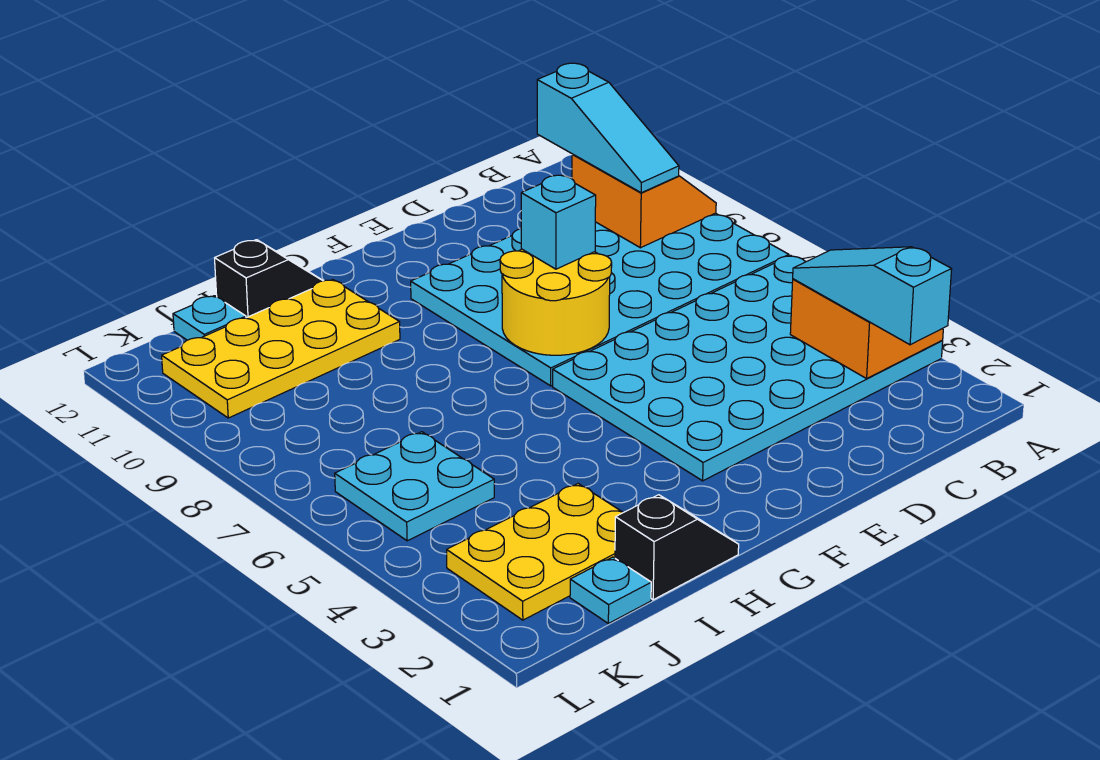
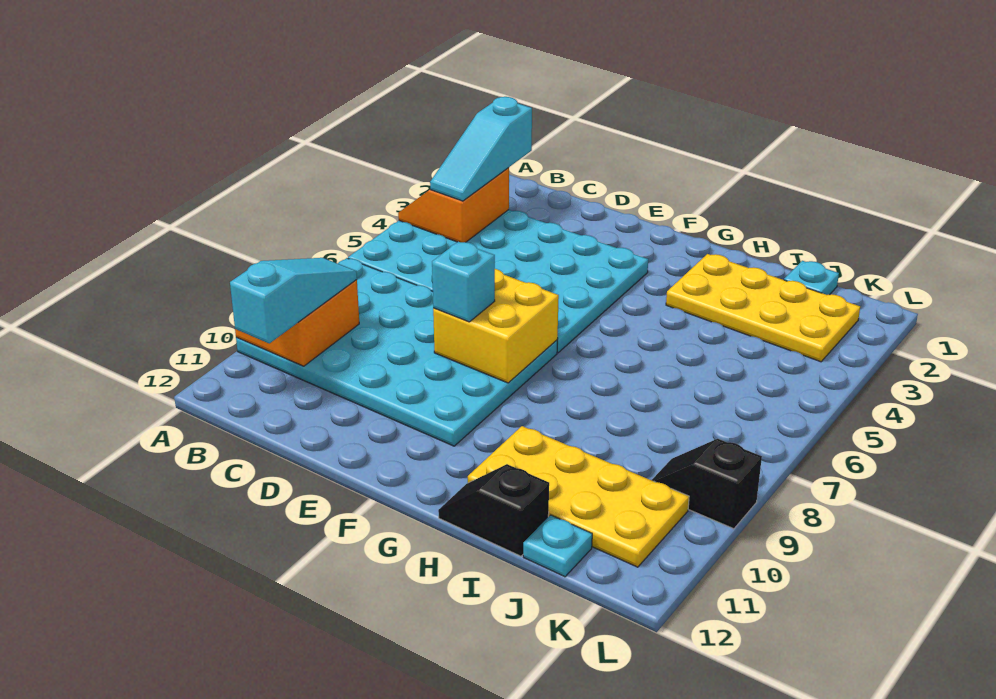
yellow round brick E7:F8 level 2 -> yellow brick E7:F8 level 2
black slope H1:I1 level 1 top I -> black slope K9:L9 level 1 top L
yellow plate I2:K3 level 1 -> yellow plate H2:K3 level 1
cyan plate J5:K6 level 1 -> none

